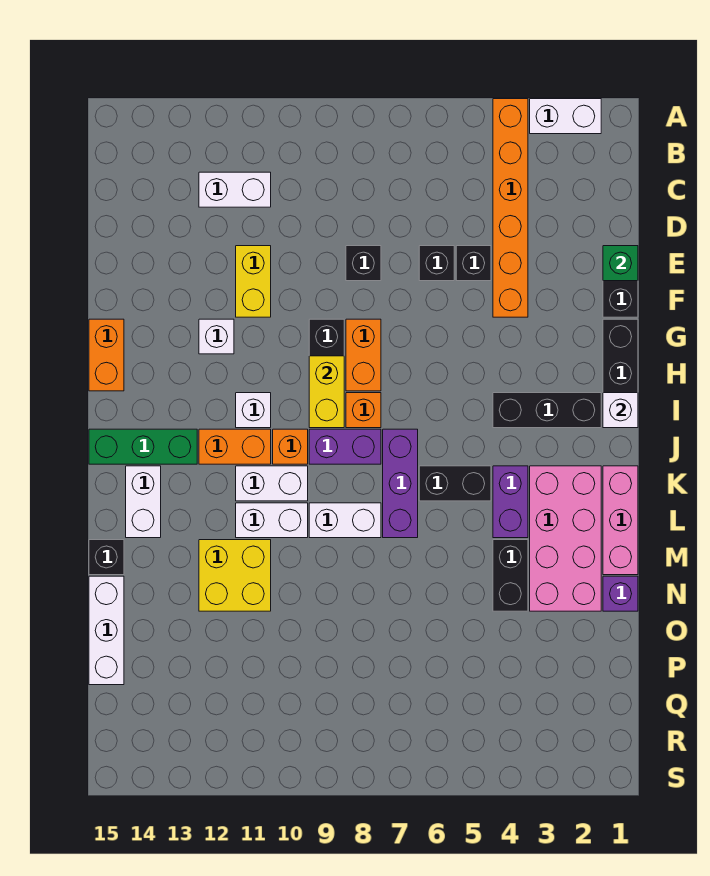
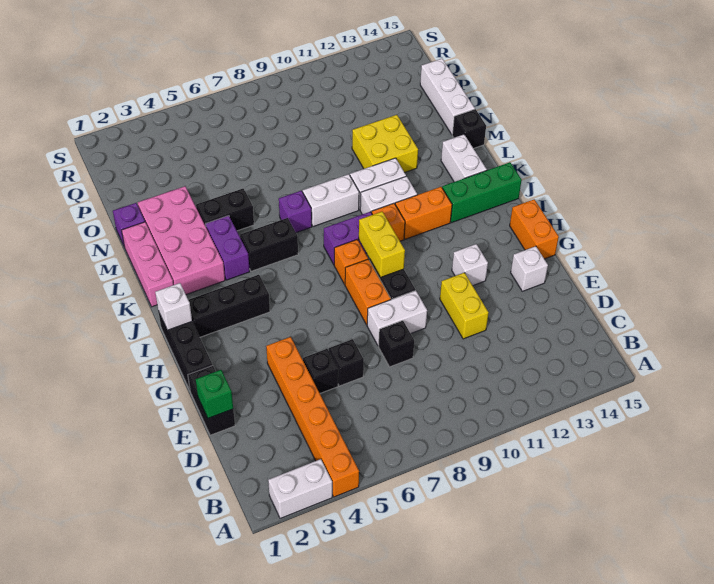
white brick C11:C12 level 1 -> white brick F8:F9 level 1
white brick I11 level 1 -> white brick F14 level 1
purple brick J7:L7 level 1 -> purple brick L7 level 1
black brick M4:N4 level 1 -> black brick M4:M5 level 1

